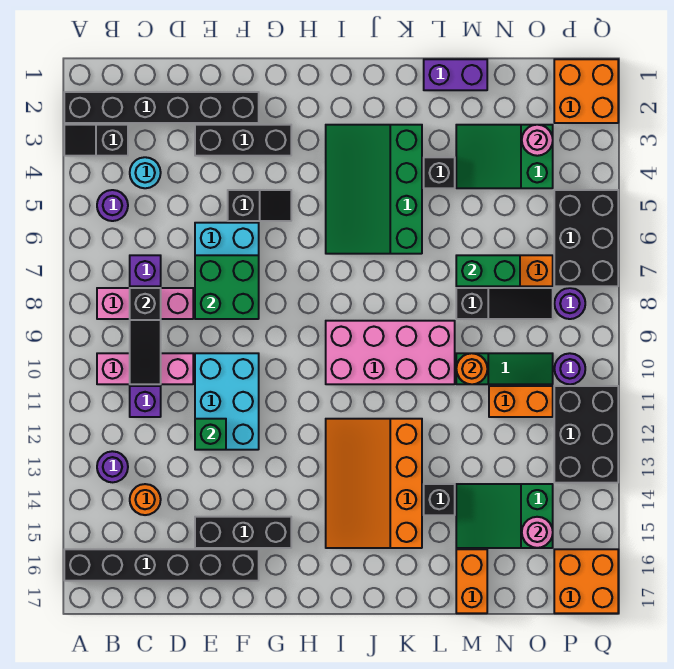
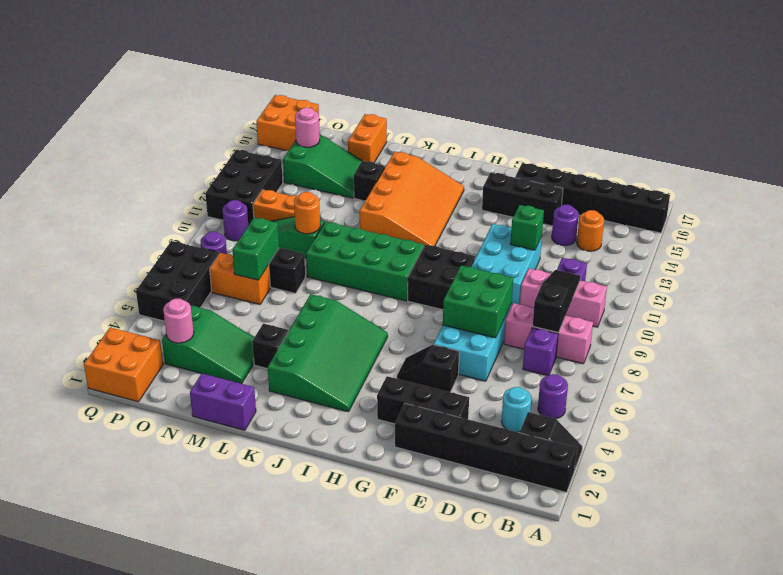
purple round brick B13 level 1 -> purple round brick D14 level 1
none -> black brick G9:H10 level 1
pink brick I9:L10 level 1 -> green brick I9:L10 level 1
green brick M7:N7 level 2 -> green brick N7:N8 level 2

